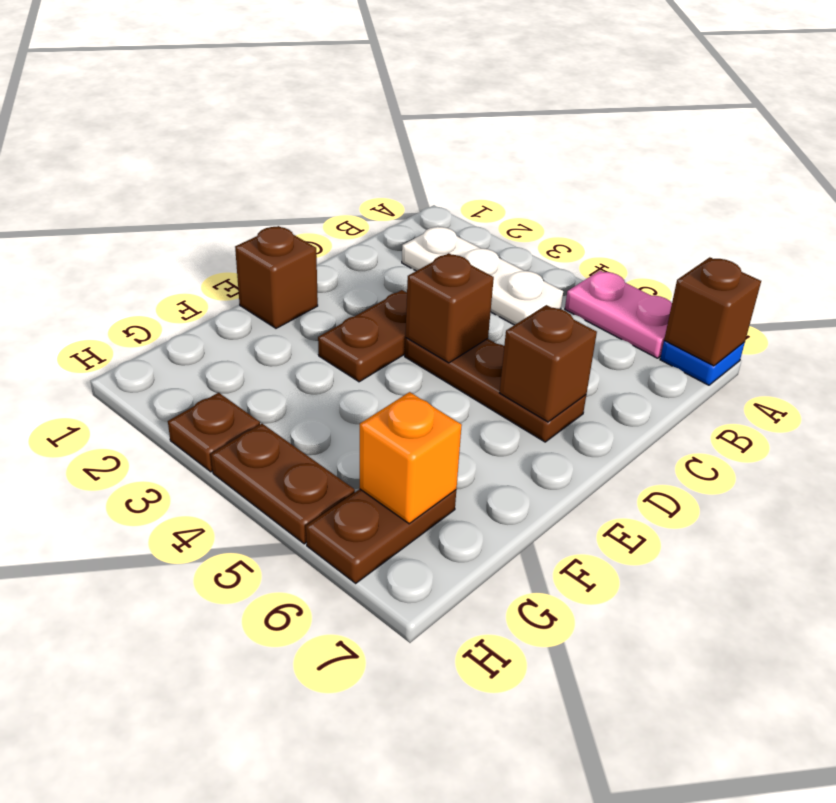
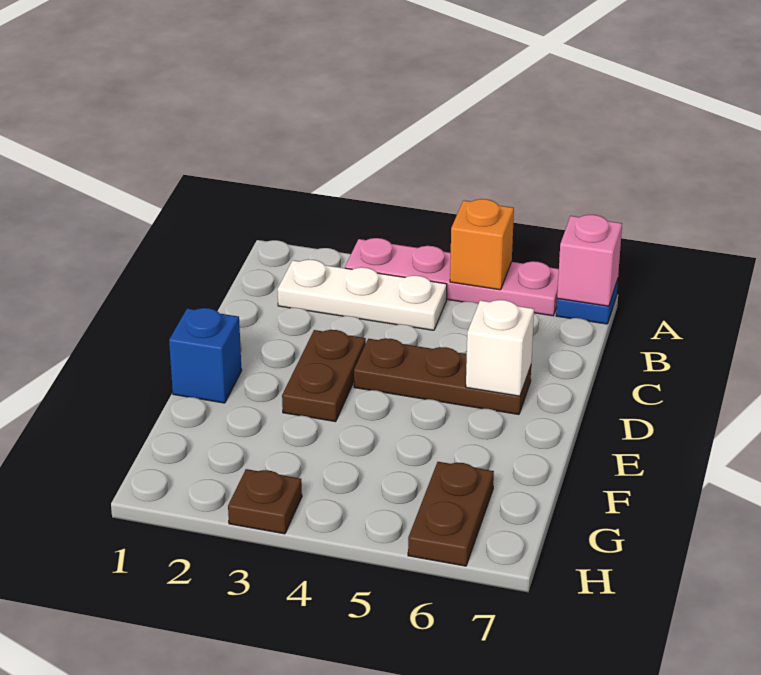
pink plate A5:A6 level 1 -> pink plate A3:A6 level 1
brown brick A7 level 2 -> pink brick A7 level 2
brown brick D4 level 2 -> none
brown brick D6 level 2 -> white brick D6 level 2
brown brick E1 level 1 -> blue brick E1 level 1
orange brick G6 level 2 -> orange brick A5 level 2
brown plate H4:H5 level 1 -> none

